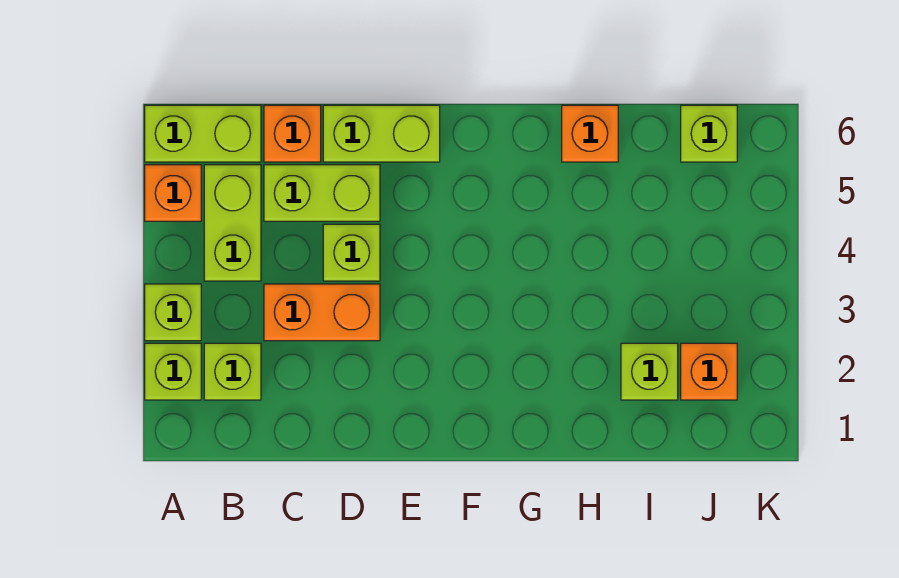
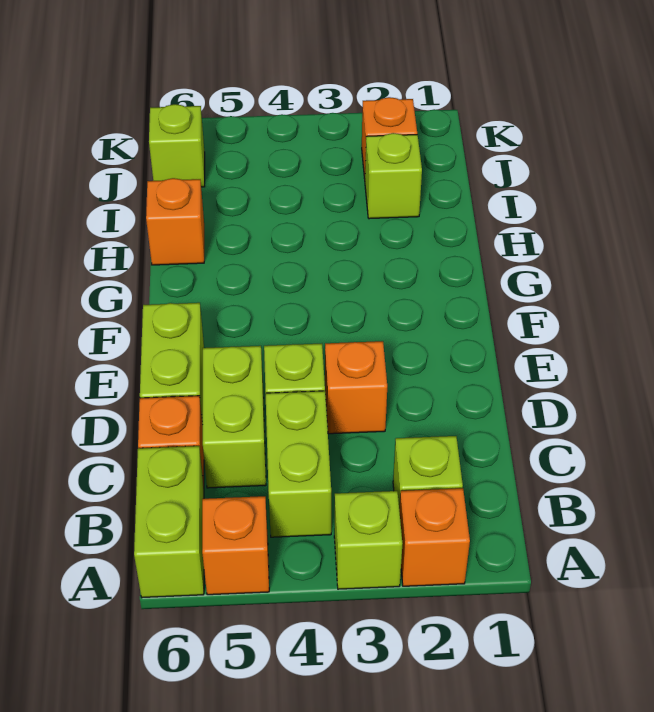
lime brick A2 level 1 -> orange brick A2 level 1
lime brick B4:B5 level 1 -> lime brick B4:C4 level 1
orange brick C3:D3 level 1 -> orange brick D3 level 1

